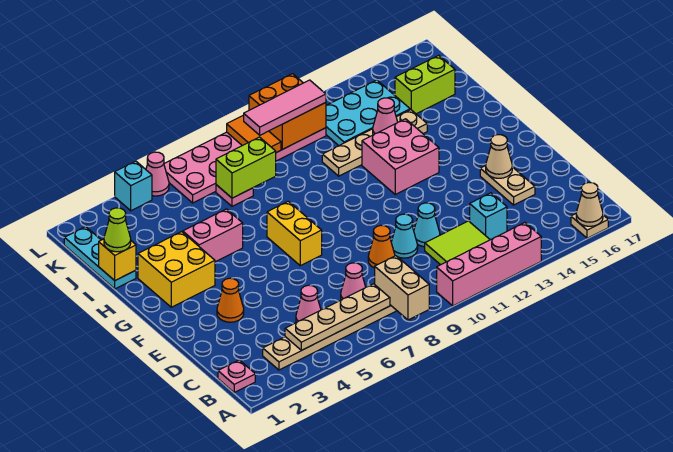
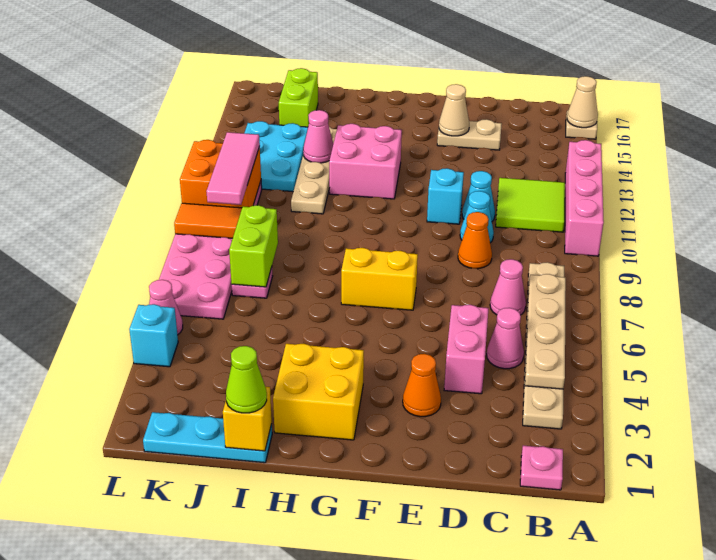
tan brick A8:B8 level 2 -> none
cyan brick C13 level 1 -> cyan brick E11 level 1
pink brick H4:H5 level 1 -> pink brick D4:D5 level 1

